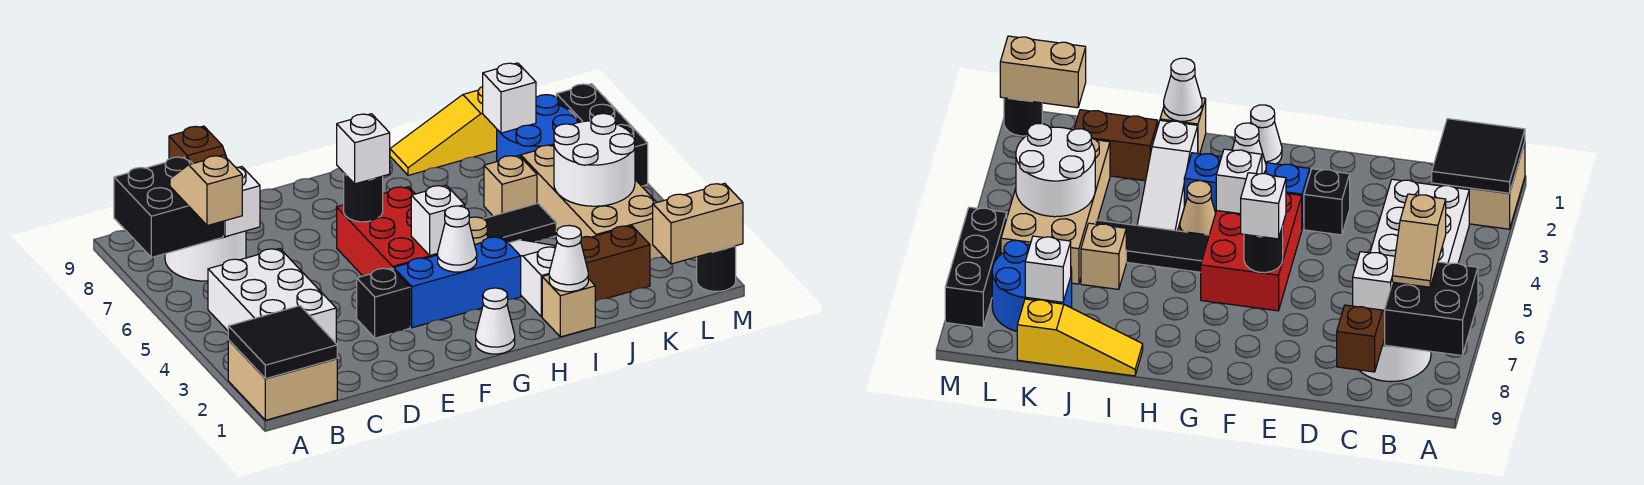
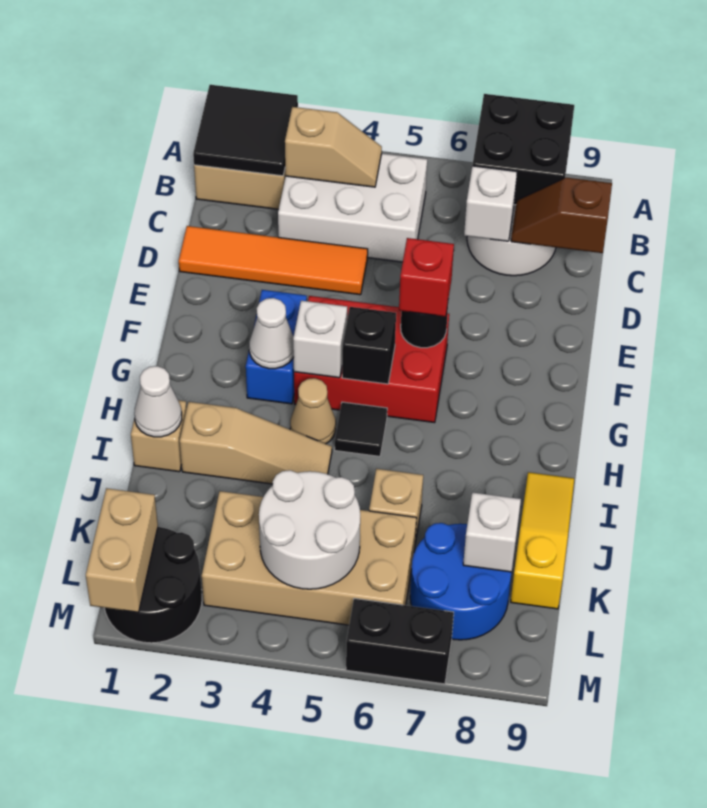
tan slope B6:B7 level 3 top 6 -> tan slope B3:B4 level 2 top 3
none -> orange tile D1:D4 level 1
black brick E3 level 1 -> black brick G5 level 2
blue brick F3:H3 level 1 -> blue brick F3:G3 level 1
white brick F6 level 3 -> red brick F6 level 3
white cone G1 level 1 -> none
black tile H5:J5 level 1 -> black tile H5 level 1
white slope I2:I4 level 1 top 2 -> tan slope I2:I4 level 1 top 2
brown brick J2:K2 level 1 -> none
black round brick M1 level 1 -> black round brick L1:M2 level 1
black brick M6:M8 level 1 -> black brick M6:M7 level 1

